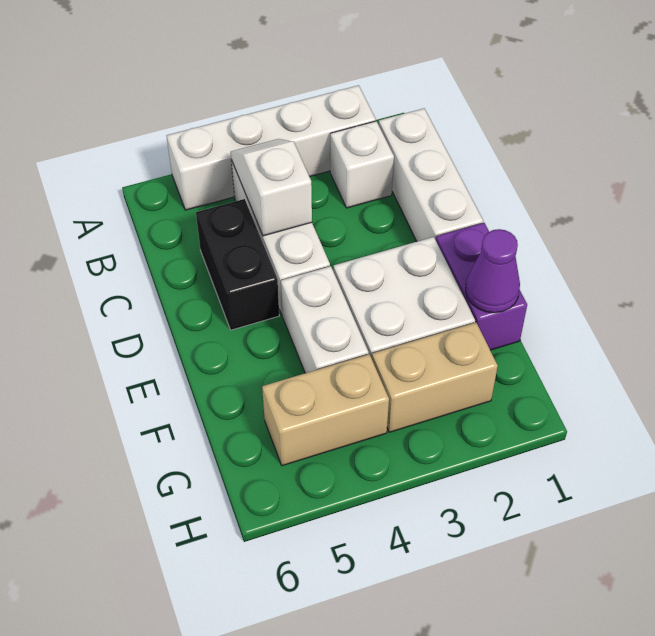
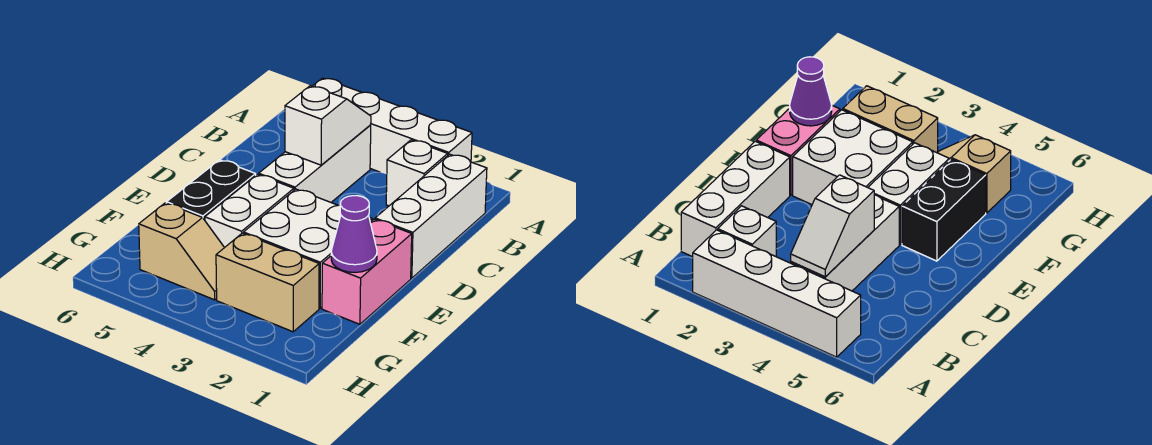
black brick C5:D5 level 1 -> black brick E5:F5 level 1
purple brick E1:F1 level 1 -> pink brick E1:F1 level 1
tan brick G4:G5 level 1 -> tan slope G4:G5 level 1 top 5

